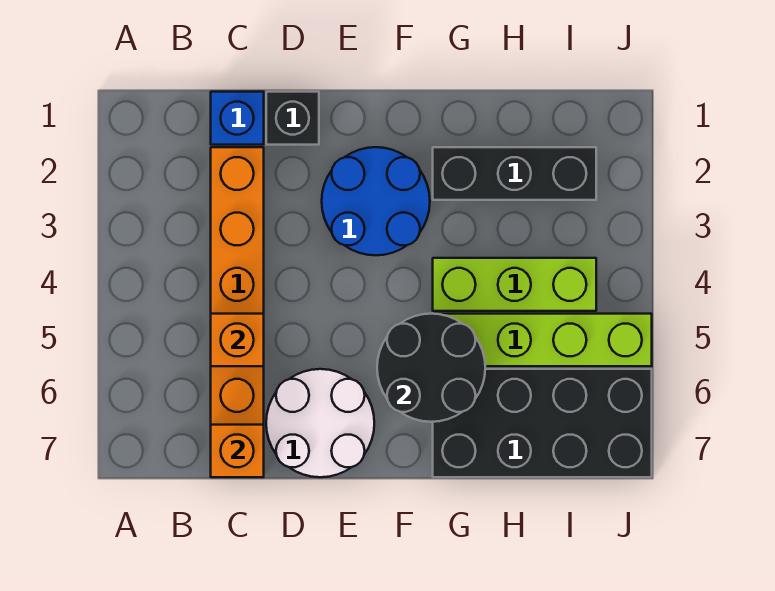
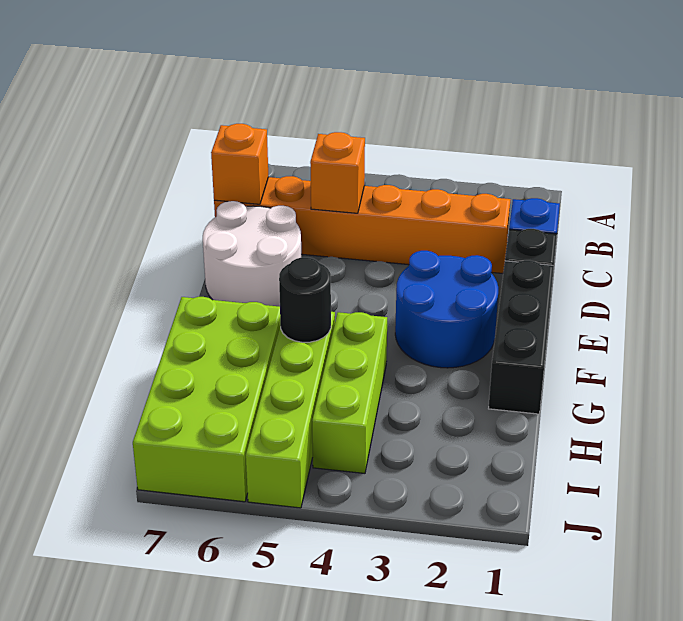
black round brick F5:G6 level 2 -> black round brick G5 level 2
black brick G2:I2 level 1 -> black brick E1:G1 level 1
black brick G6:J7 level 1 -> lime brick G6:J7 level 1

